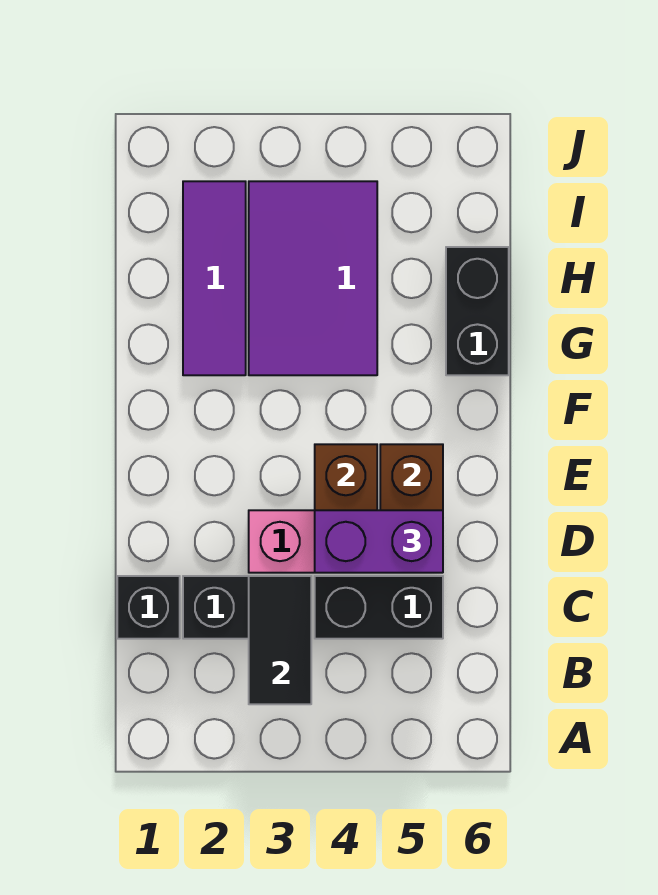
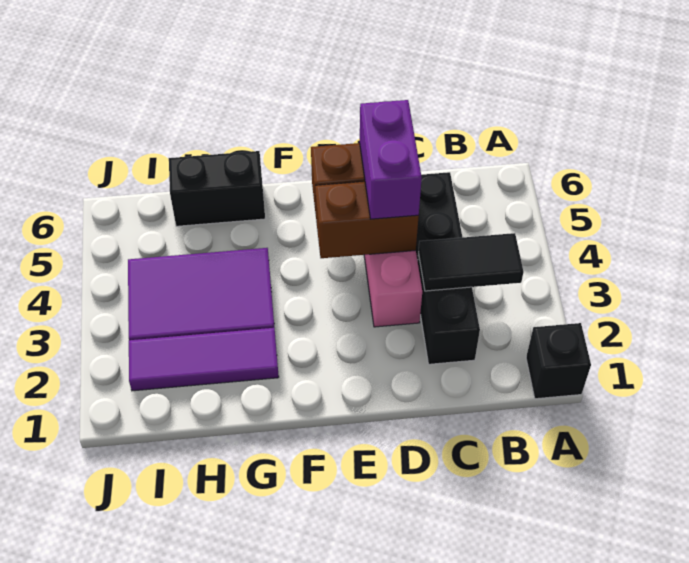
black brick C1 level 1 -> black brick A1 level 1

